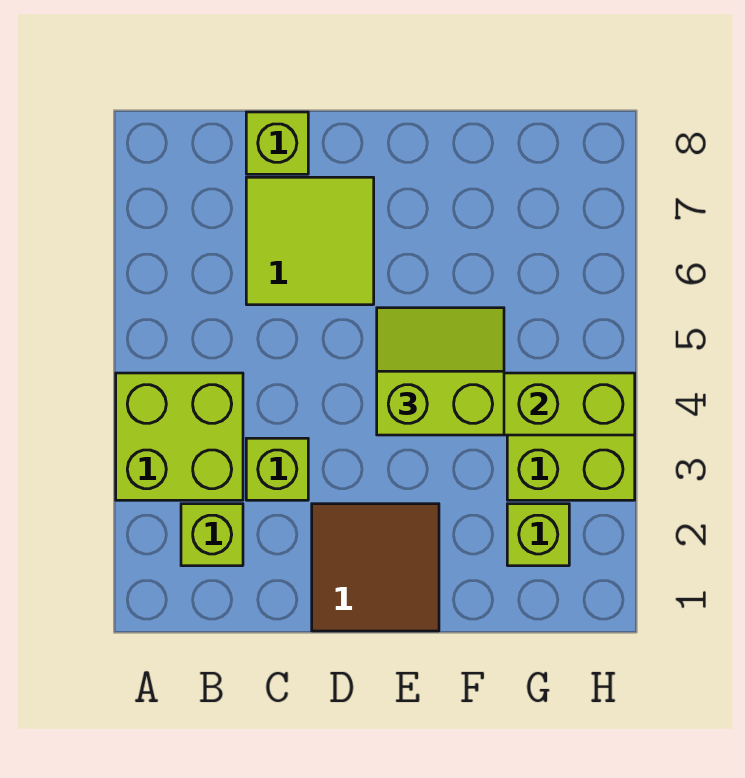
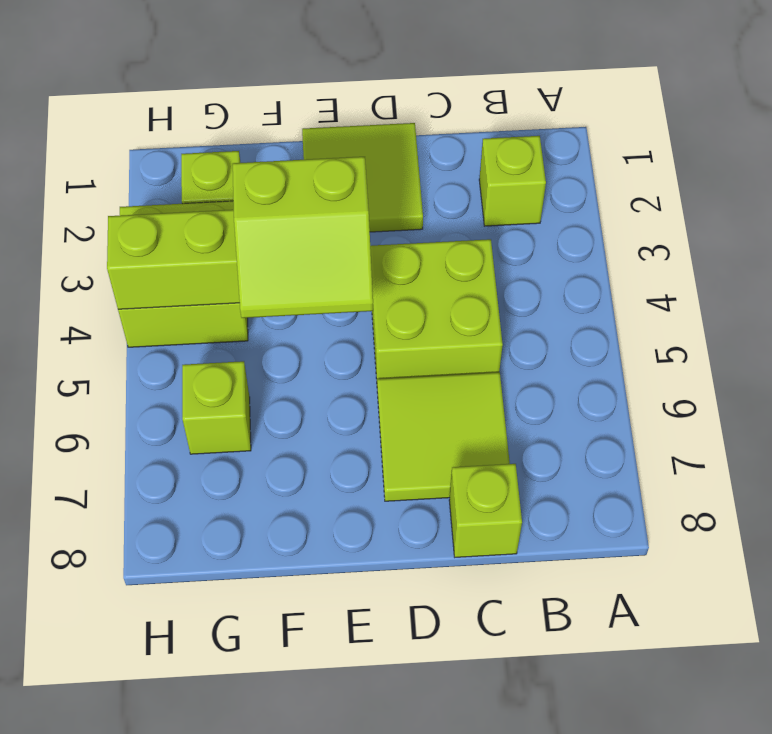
lime brick A3:B4 level 1 -> lime brick C4:D5 level 1
lime brick C3 level 1 -> lime brick G6 level 1
brown tile D1:E2 level 1 -> lime tile D1:E2 level 1

